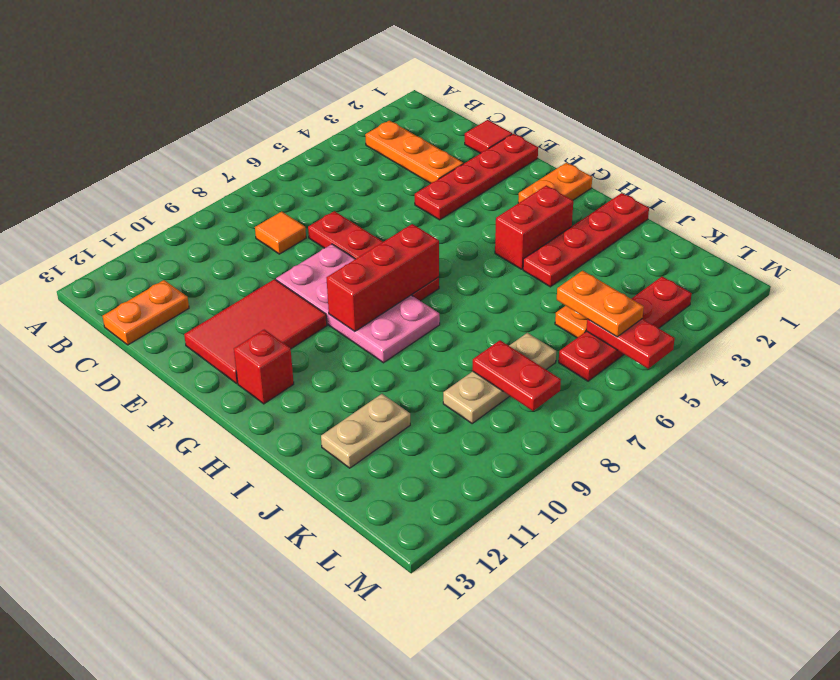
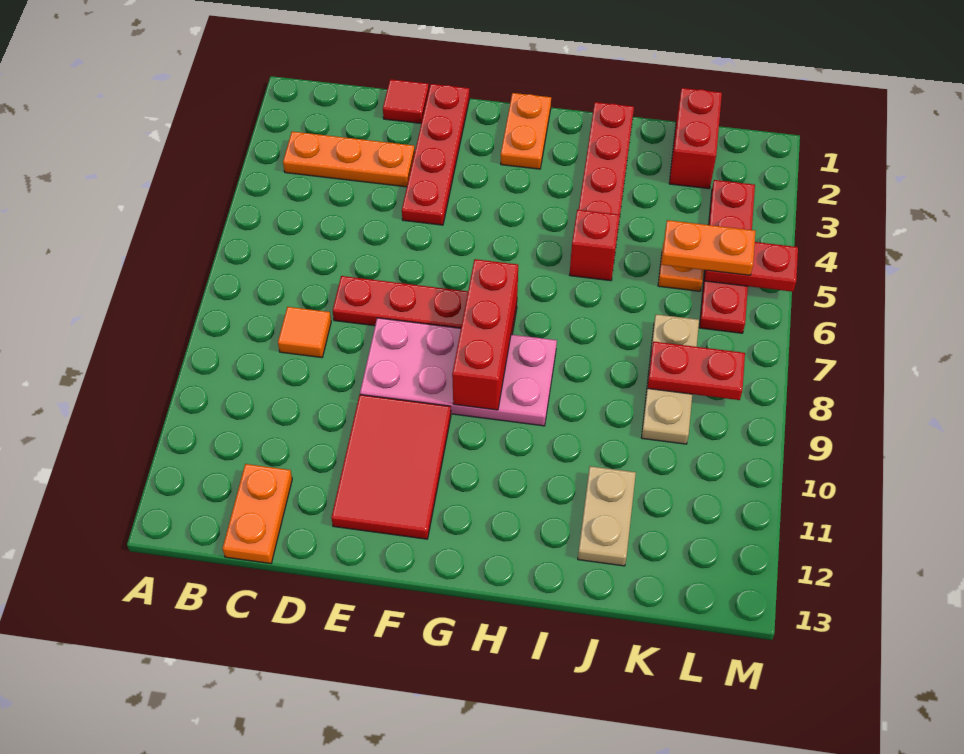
red brick G12 level 1 -> red brick I5 level 1
red brick H3:H4 level 1 -> red brick K1:K2 level 1

